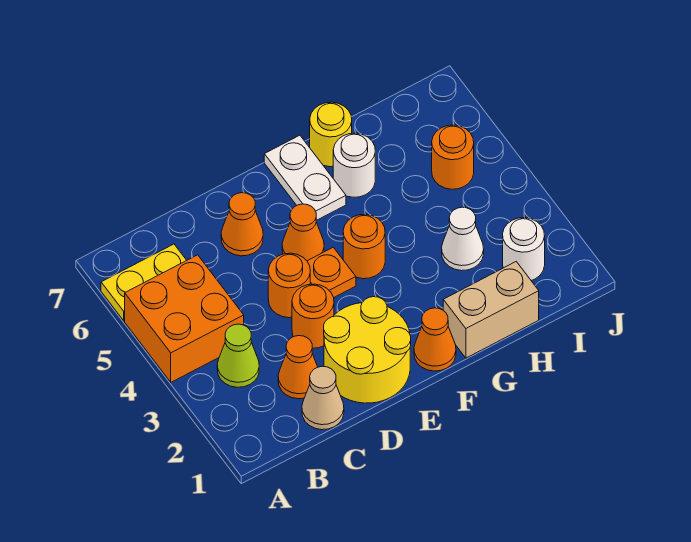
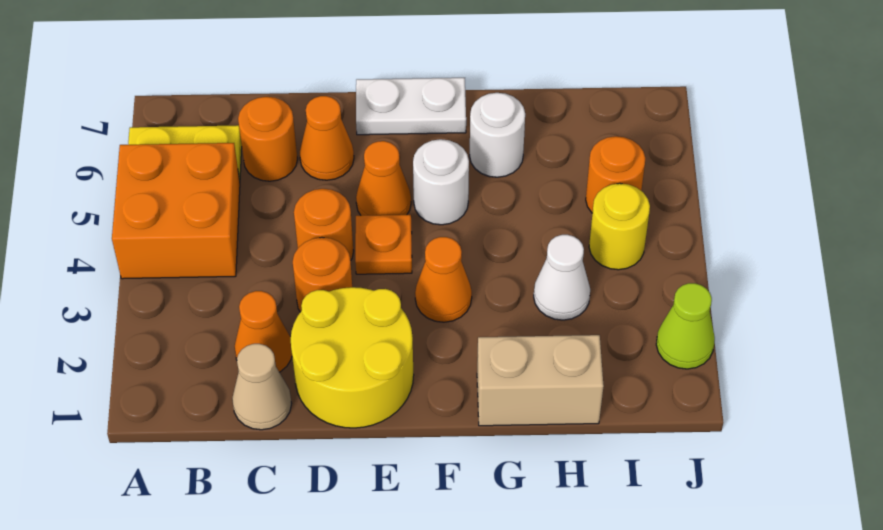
lime cone B3 level 1 -> lime cone J2 level 1
orange cone F1 level 1 -> orange cone F3 level 1
orange round brick F4 level 1 -> orange round brick C6 level 1
white plate F6:F7 level 1 -> white plate E7:F7 level 1
yellow round brick G7 level 1 -> yellow round brick I4 level 1
white round brick I2 level 1 -> white round brick F5 level 1

